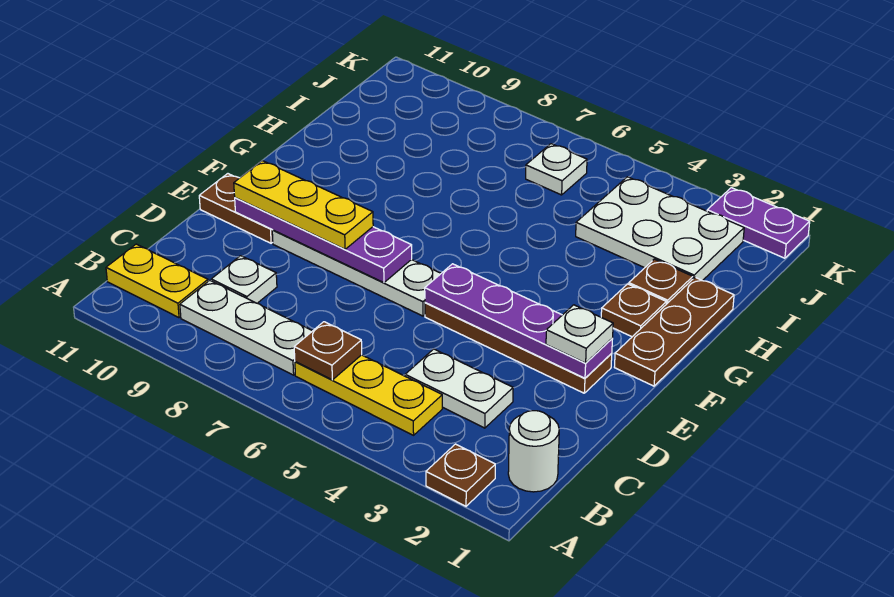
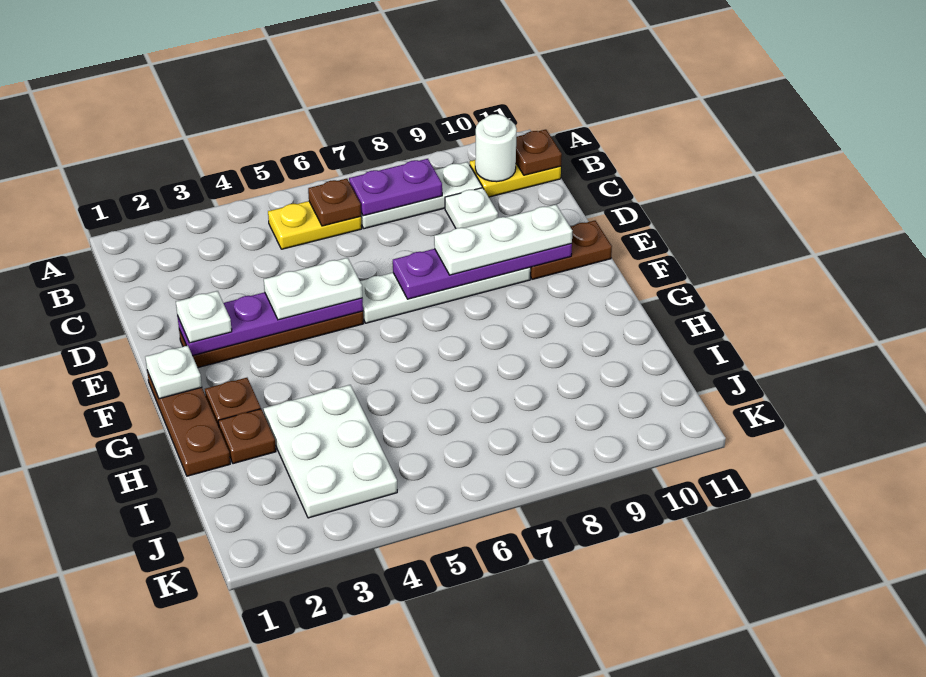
brown plate A2 level 1 -> brown plate B11 level 2
white round brick B1 level 1 -> white round brick B10 level 2
yellow plate B4:B6 level 1 -> yellow plate B5:B6 level 1
white plate C3:C4 level 1 -> white plate E4:E5 level 3
yellow plate E8:E10 level 3 -> white plate E8:E10 level 3
white plate I2:J4 level 1 -> white plate H3:J4 level 1
white plate J6 level 1 -> white plate F1 level 2
purple plate K1:K2 level 1 -> purple plate B7:B8 level 2

